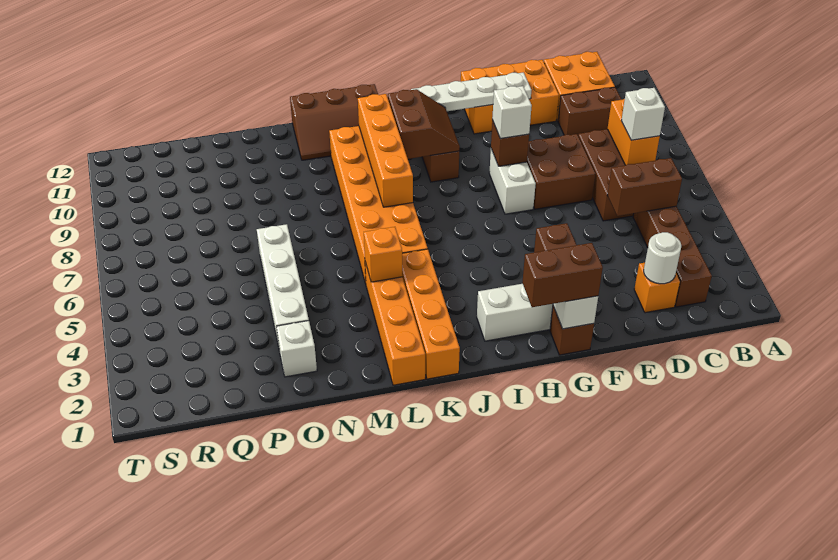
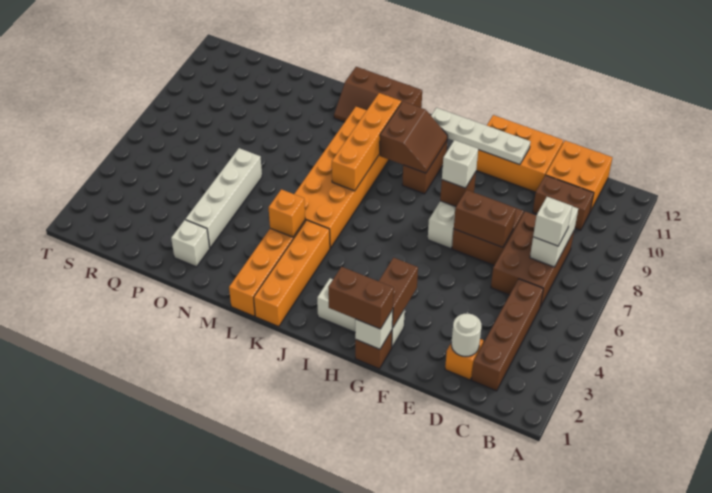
brown brick C5:D5 level 2 -> brown brick E7:F7 level 2
orange brick C7:C8 level 2 -> white brick C7:C8 level 2

